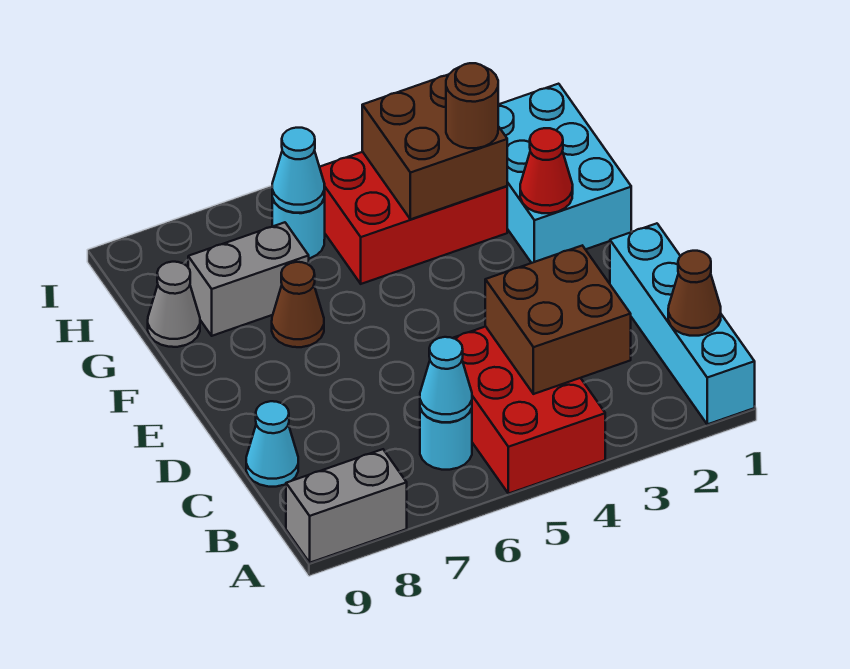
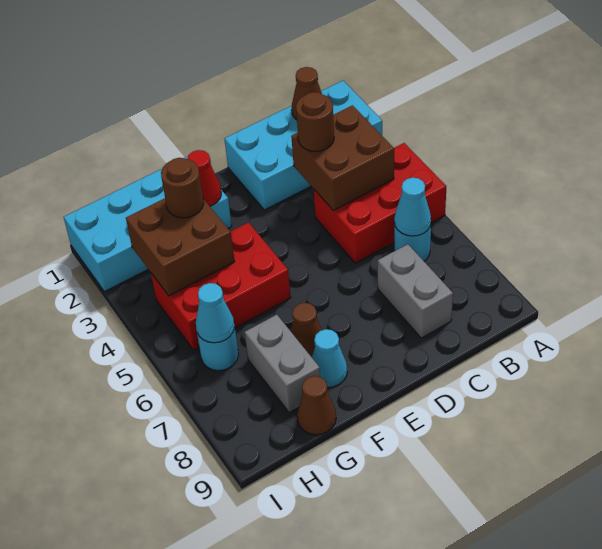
cyan brick A1:D1 level 1 -> cyan brick A1:D2 level 1
grey brick A8:A9 level 1 -> grey brick C7:C8 level 1
none -> brown round brick C3 level 3
cyan cone C9 level 1 -> cyan cone F8 level 1
cyan brick F1:H2 level 1 -> cyan brick F1:I2 level 1
red brick G3:H5 level 1 -> red brick F4:H5 level 1
grey cone G9 level 1 -> brown cone G9 level 1

